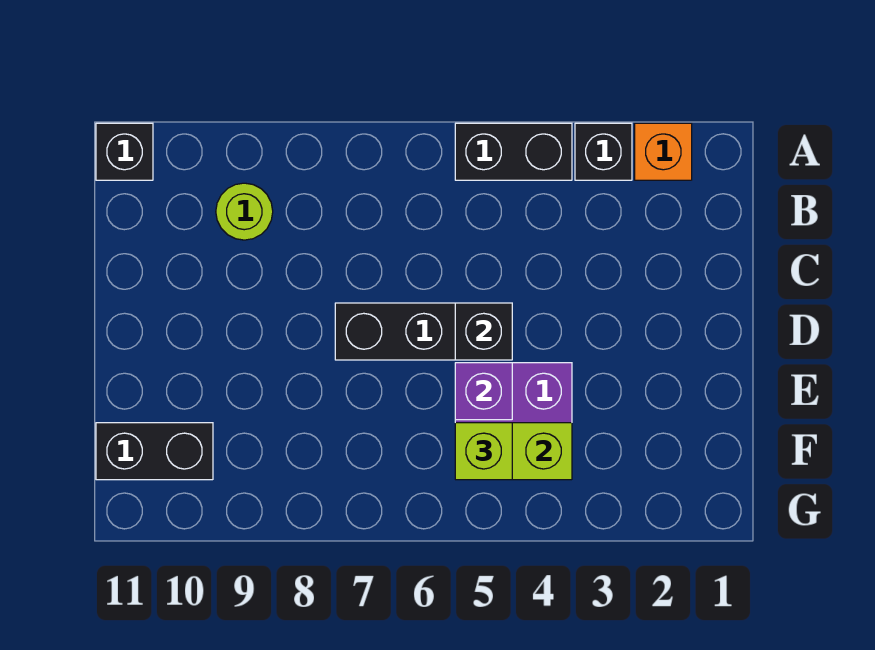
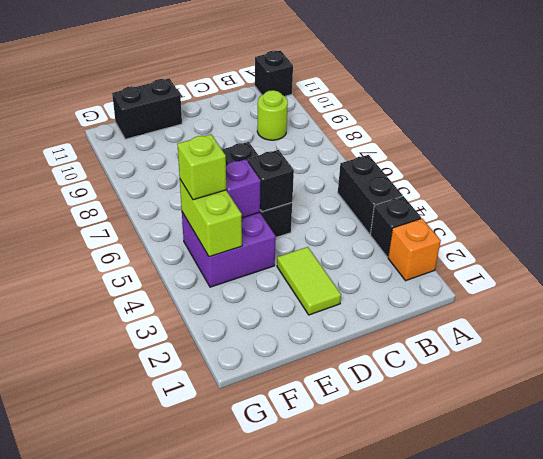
none -> lime tile D2:D3 level 1
black brick F10:F11 level 1 -> black brick E11:F11 level 1

